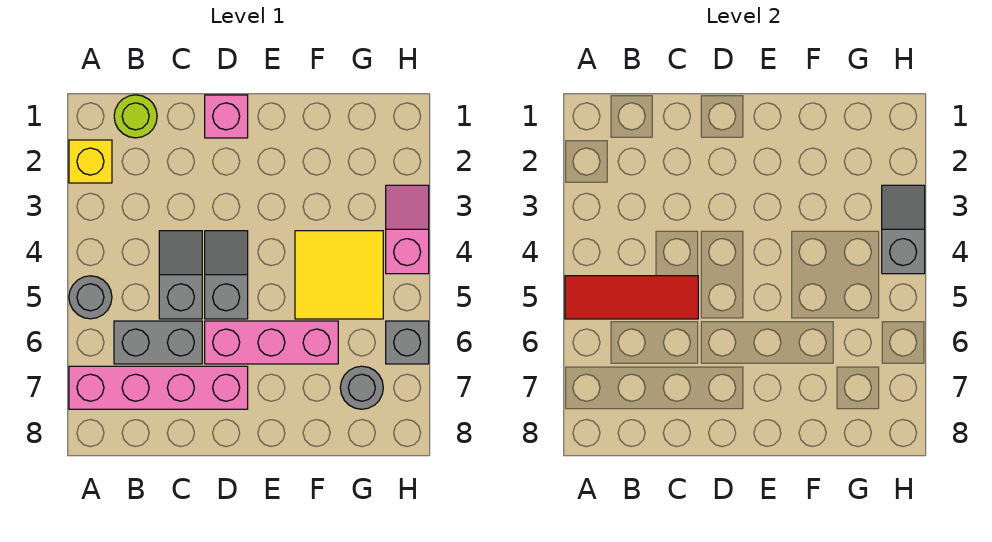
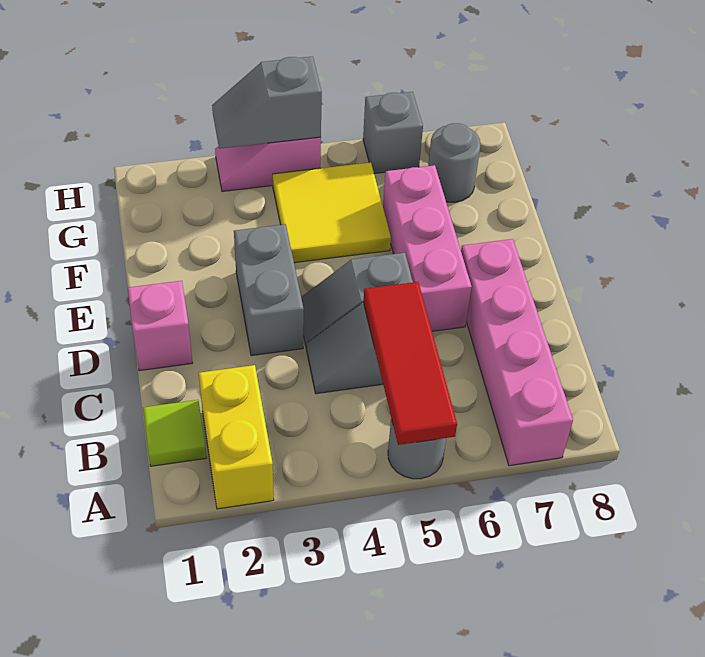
yellow brick A2 level 1 -> yellow brick A2:B2 level 1
lime round brick B1 level 1 -> lime tile B1 level 1
grey brick B6:C6 level 1 -> grey brick D3:E3 level 1

